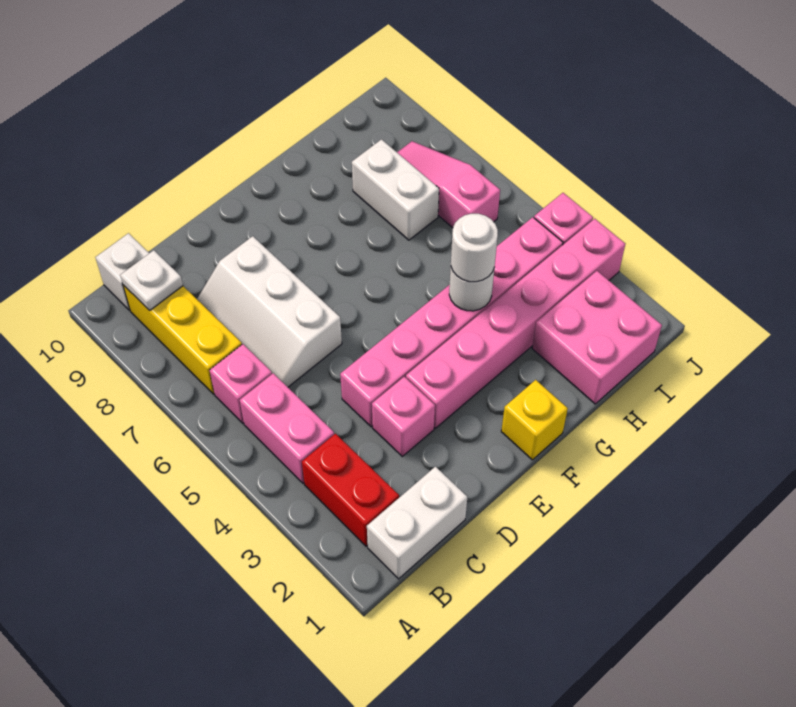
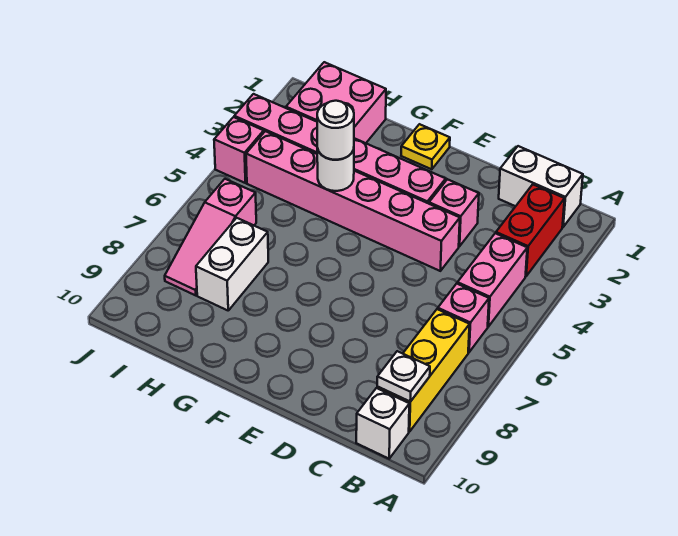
white slope C6:D8 level 1 top D -> none
yellow brick F1 level 1 -> yellow plate F1 level 1

